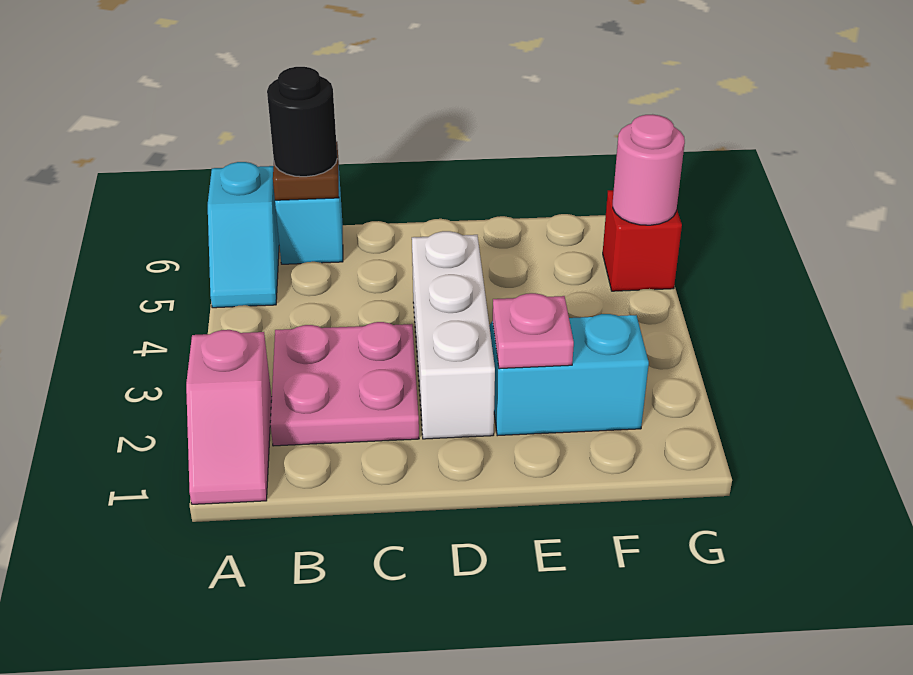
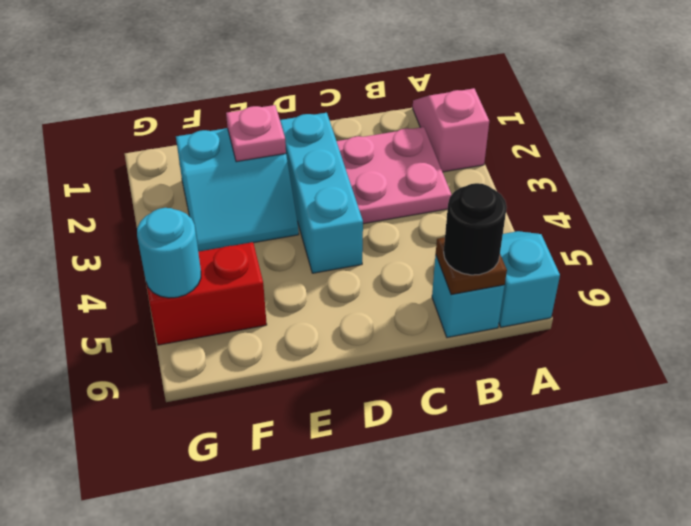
white brick D2:D4 level 1 -> cyan brick D2:D4 level 1
red brick G5 level 1 -> red brick F5:G5 level 1
pink round brick G5 level 2 -> cyan round brick G5 level 2

